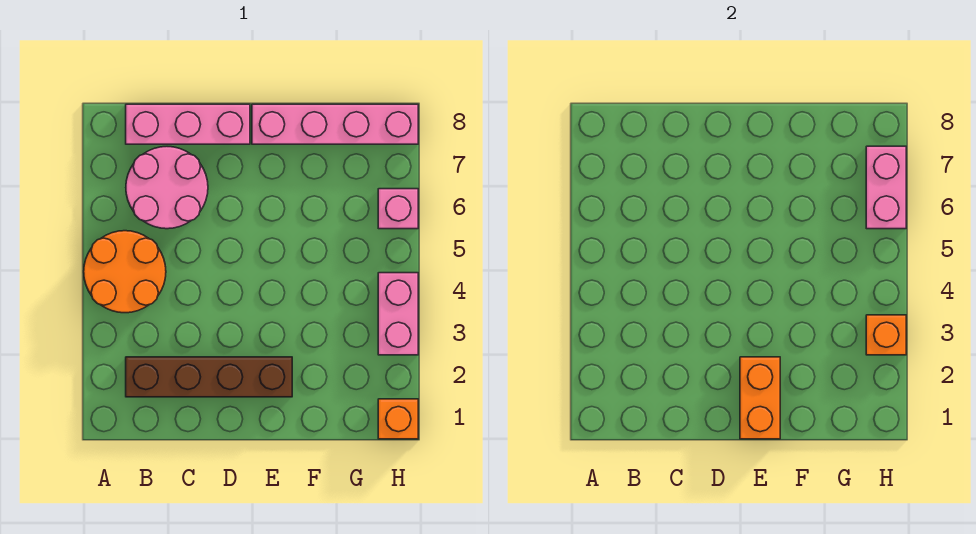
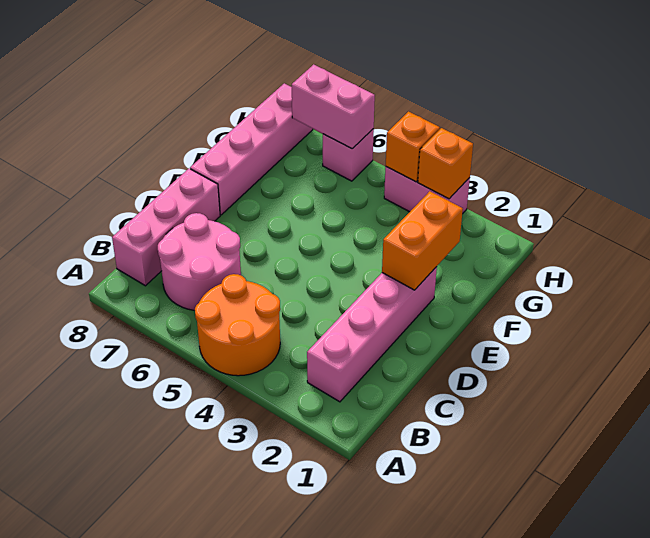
brown brick B2:E2 level 1 -> pink brick B2:E2 level 1
orange brick E1:E2 level 2 -> orange brick E2:F2 level 2
orange brick H1 level 1 -> orange brick H4 level 2

